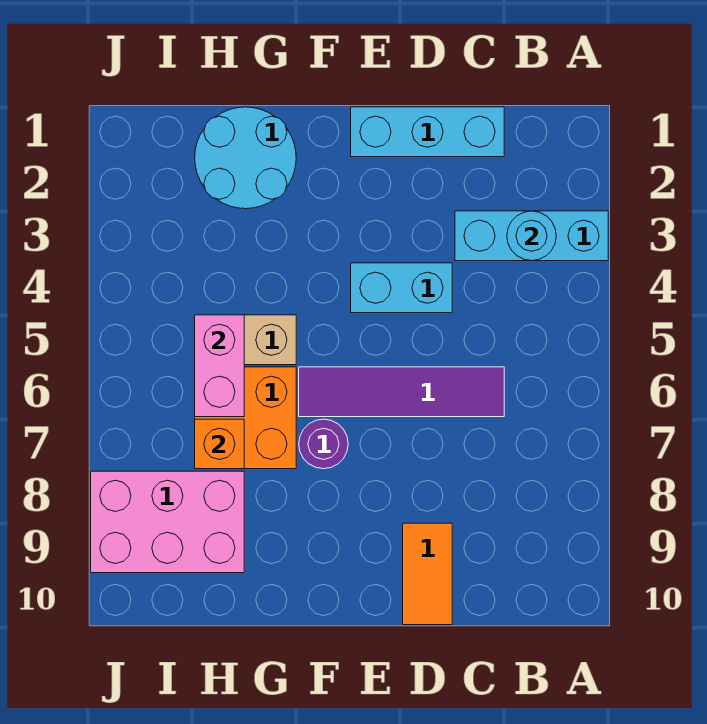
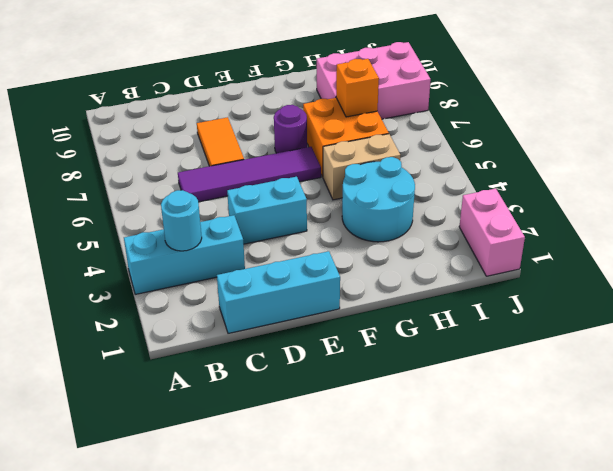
orange tile D9:D10 level 1 -> orange tile D7:D8 level 1
cyan round brick G1:H2 level 1 -> cyan round brick G3:H4 level 1
pink brick H5:H6 level 2 -> pink brick J1:J2 level 1

